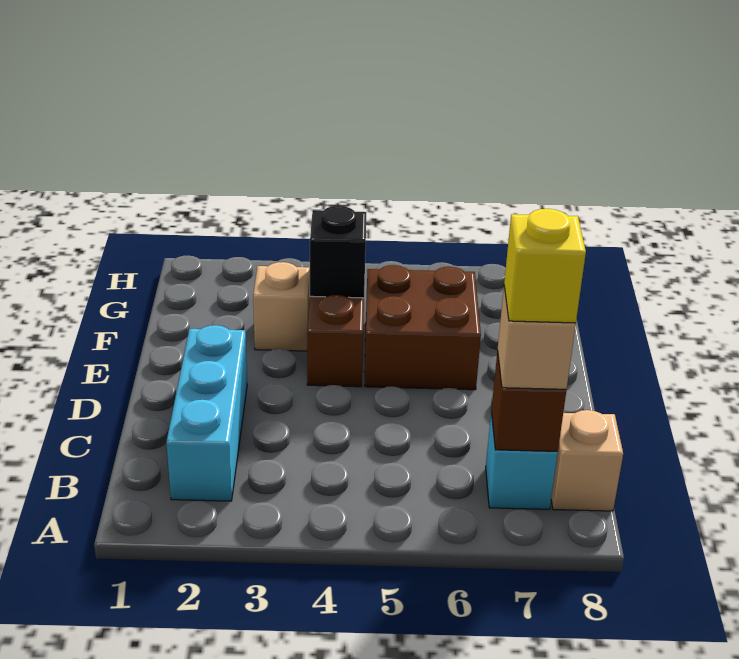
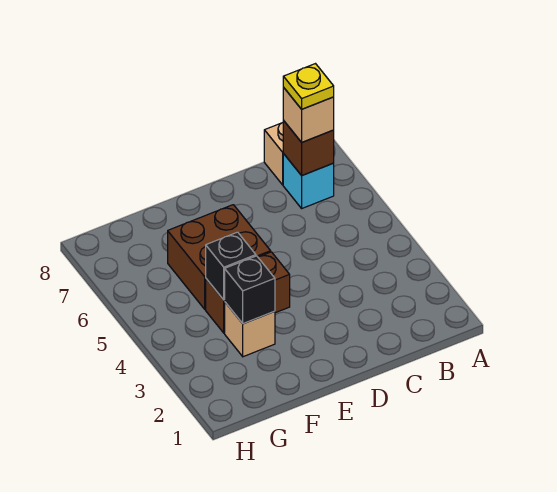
cyan brick B2:D2 level 1 -> none
yellow brick B7 level 4 -> yellow plate B7 level 4
none -> black brick F3 level 2

